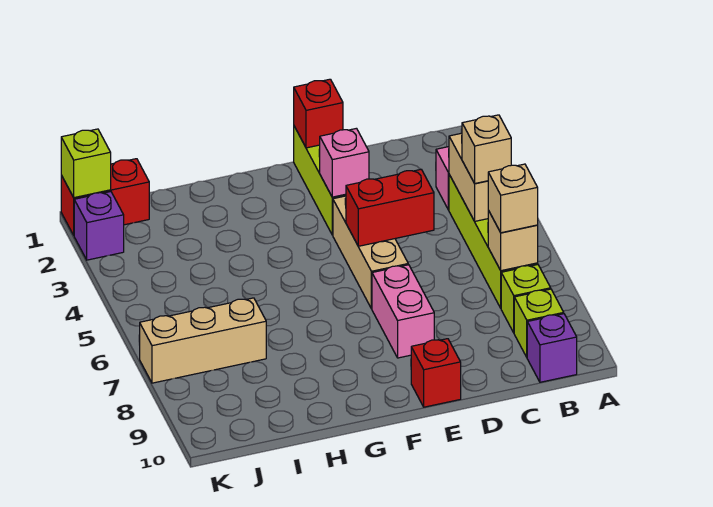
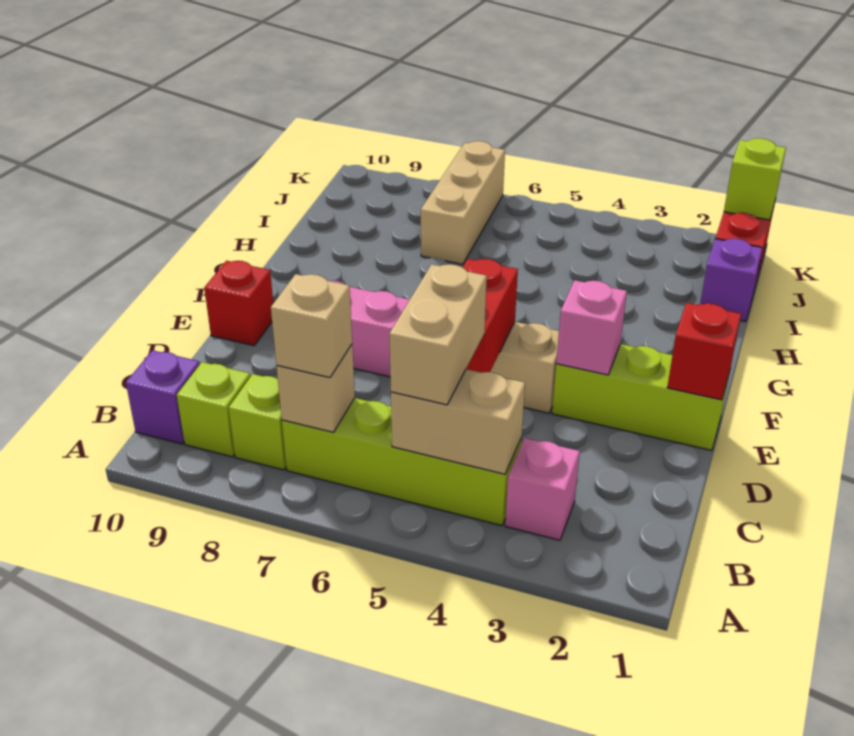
tan brick B5 level 3 -> tan brick B5:C5 level 3
purple brick K2 level 1 -> purple brick I1 level 1

